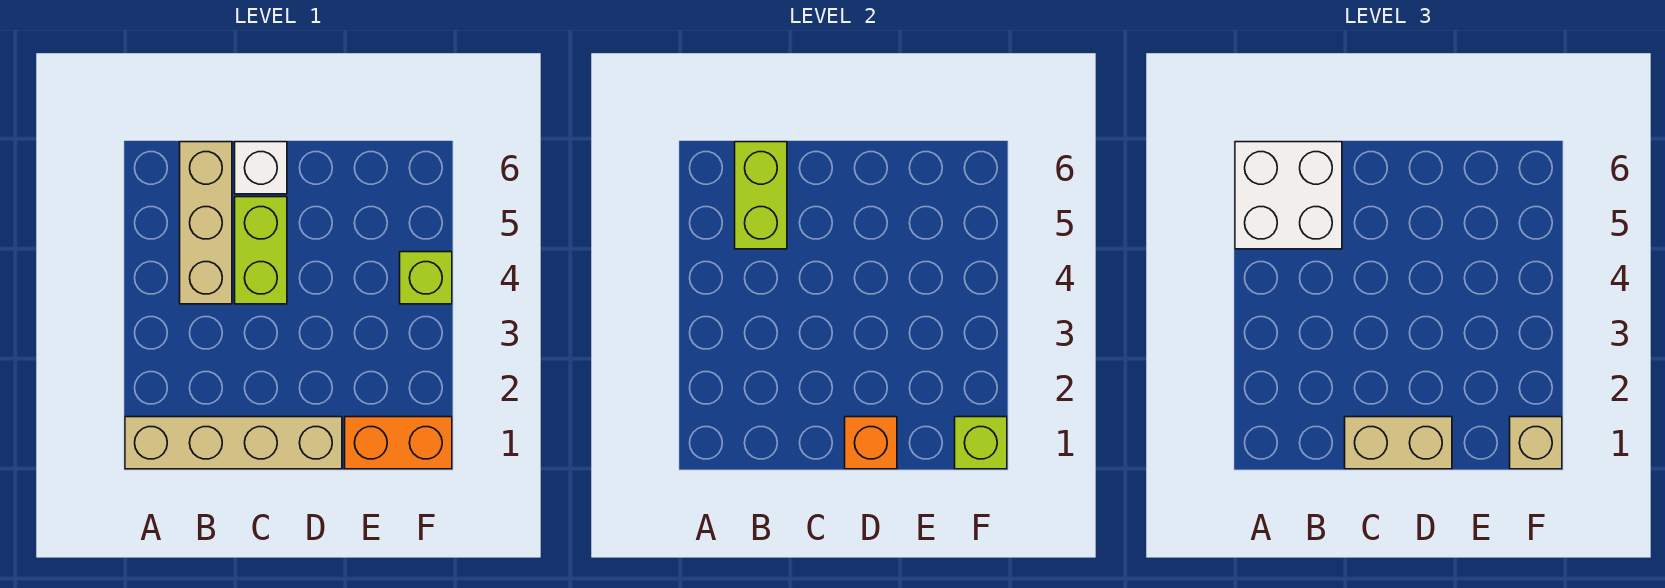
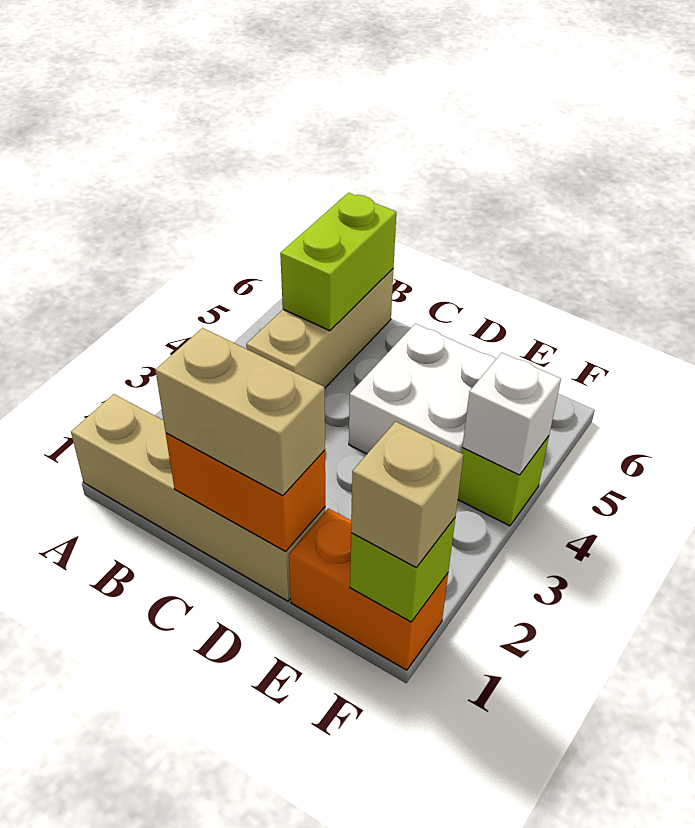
white brick A5:B6 level 3 -> white brick D4:E5 level 1
lime brick C4:C5 level 1 -> none
white brick C6 level 1 -> white brick F4 level 2
orange brick D1 level 2 -> orange brick C1:D1 level 2

